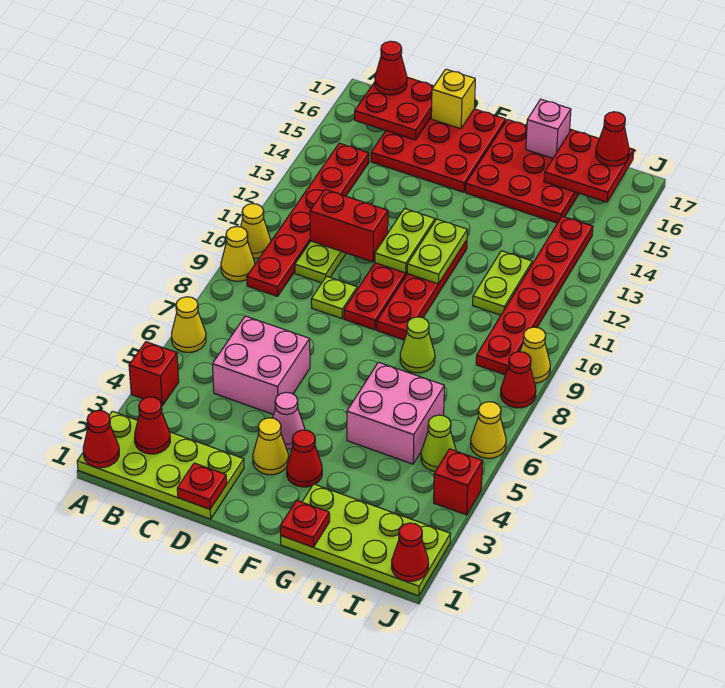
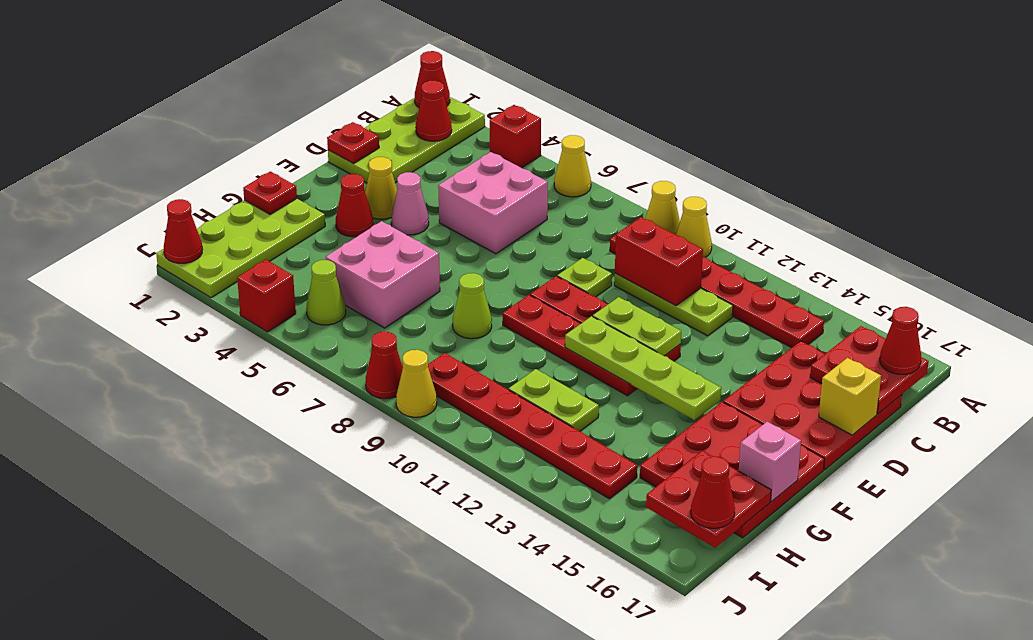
red brick C11:D11 level 2 -> red brick C10:C11 level 2
lime plate F11:F12 level 2 -> lime plate F11:F14 level 2
yellow cone J6 level 1 -> none

